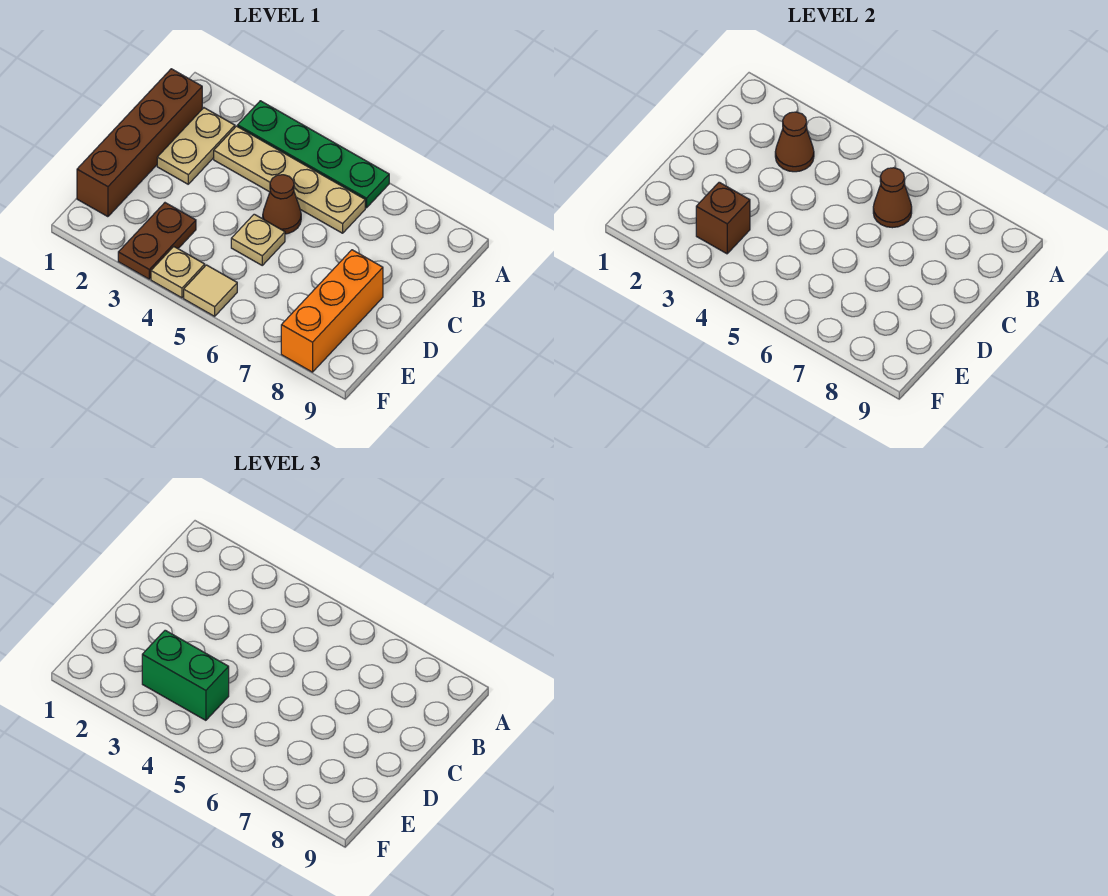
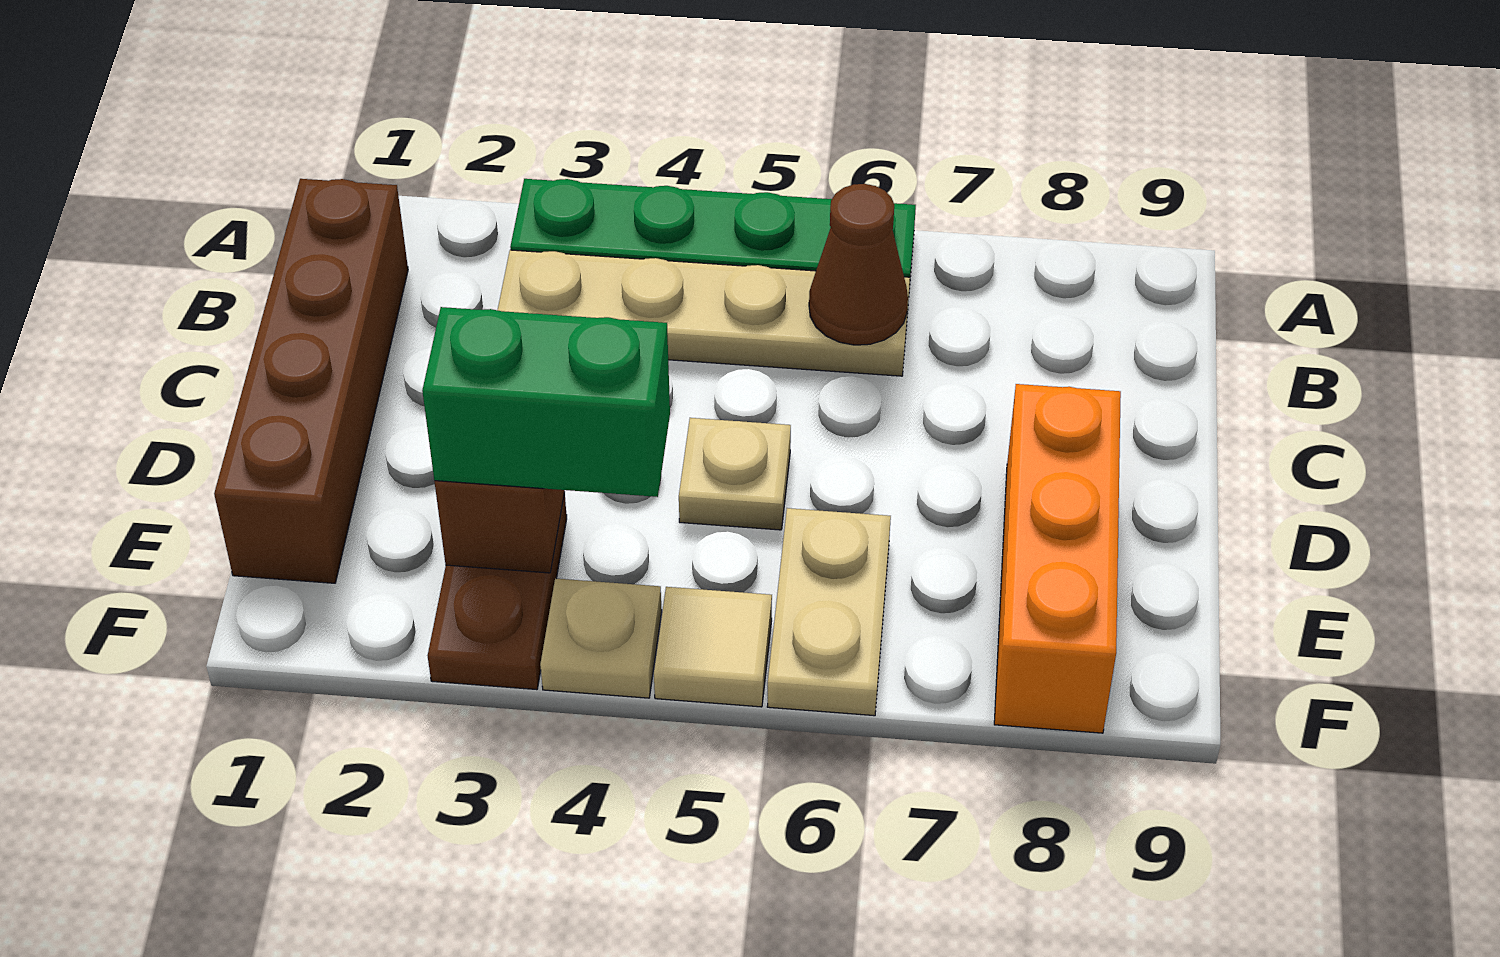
tan plate B2:C2 level 1 -> tan plate E6:F6 level 1
brown cone B3 level 2 -> none
brown cone C5 level 1 -> none

